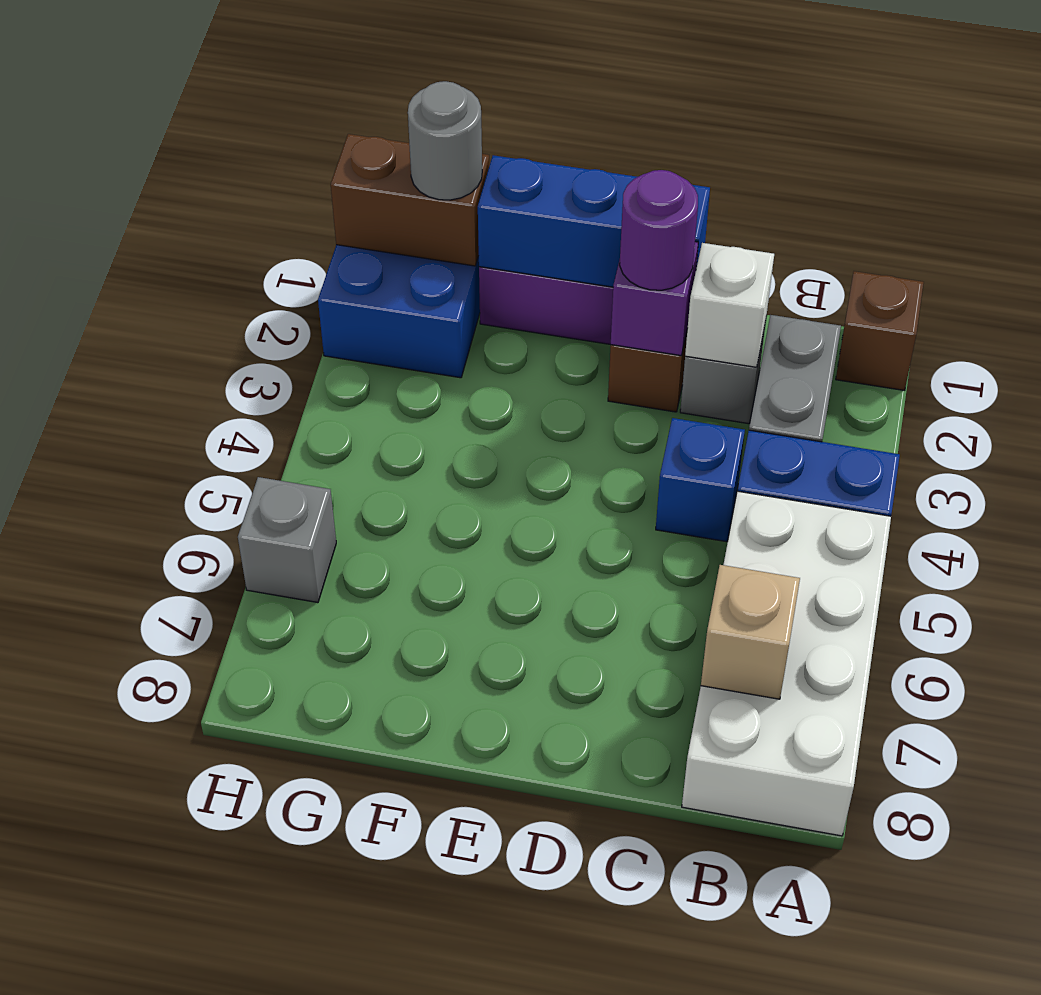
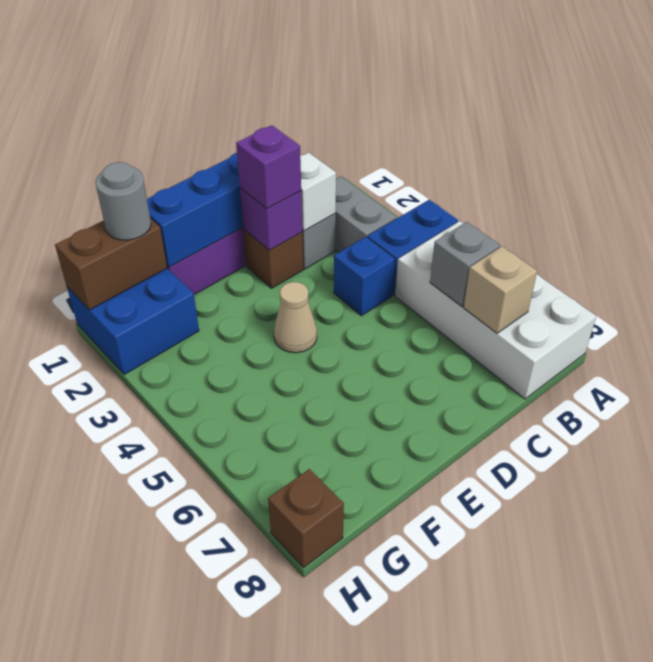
brown brick A1 level 1 -> brown brick H8 level 1
purple round brick D2 level 3 -> purple brick D2 level 3
none -> tan cone E4 level 1
grey brick H6 level 1 -> grey brick B6 level 2

